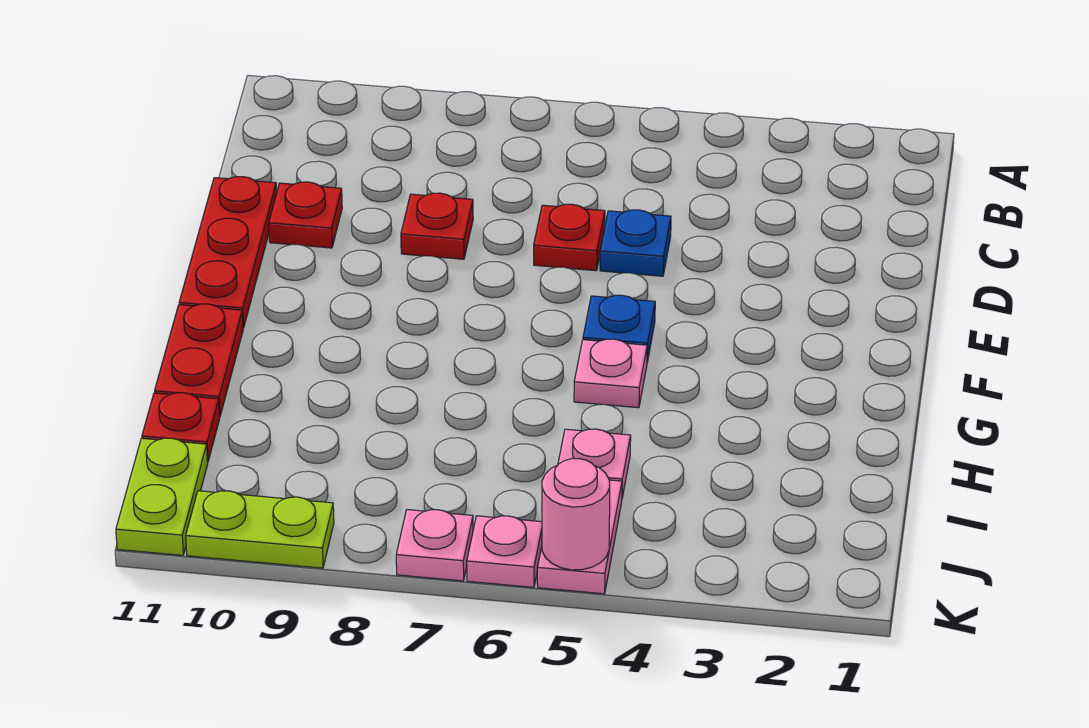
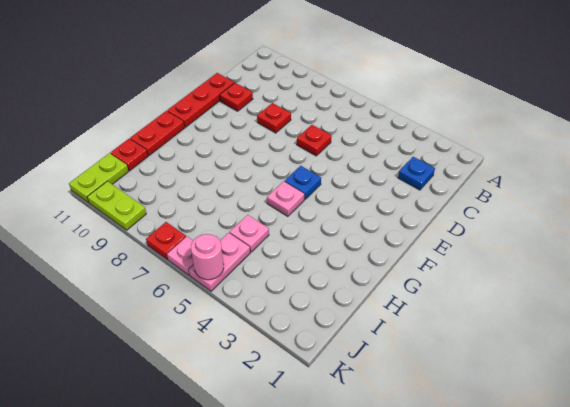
blue plate D5 level 1 -> blue plate C2 level 1
pink plate K7 level 1 -> red plate K7 level 1

